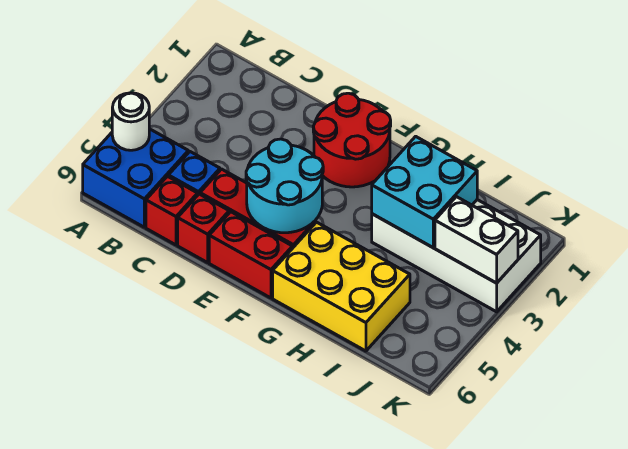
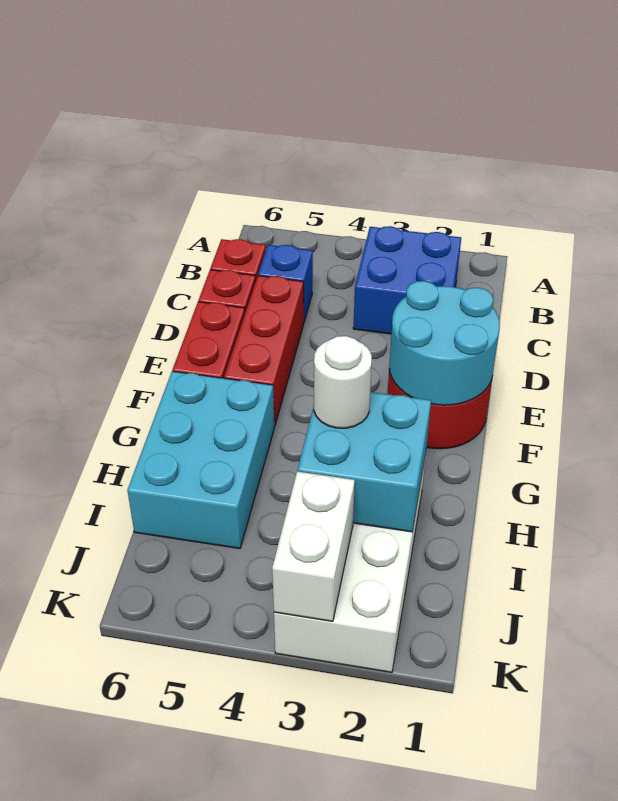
blue brick A5:B6 level 1 -> blue brick B2:C3 level 1
white round brick A5 level 2 -> white round brick H3 level 3
cyan round brick E4:F5 level 2 -> cyan round brick E1:F2 level 2
yellow brick G5:I6 level 1 -> cyan brick G5:I6 level 1

